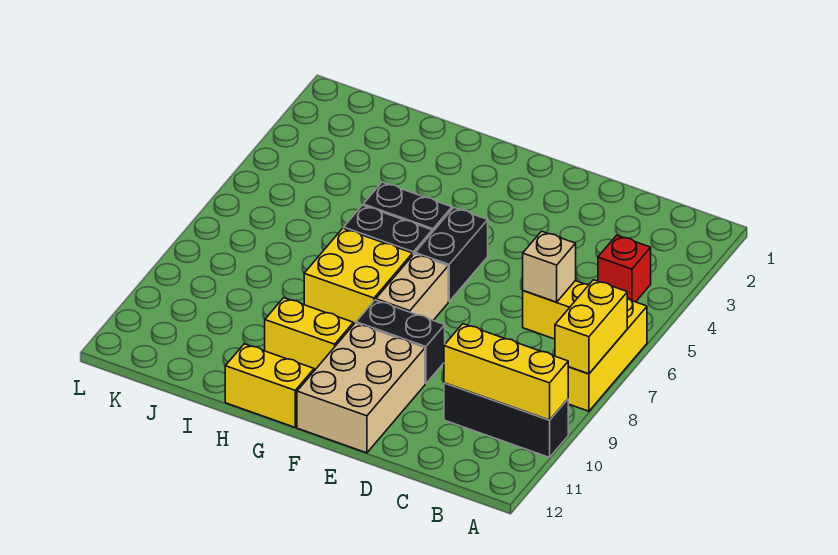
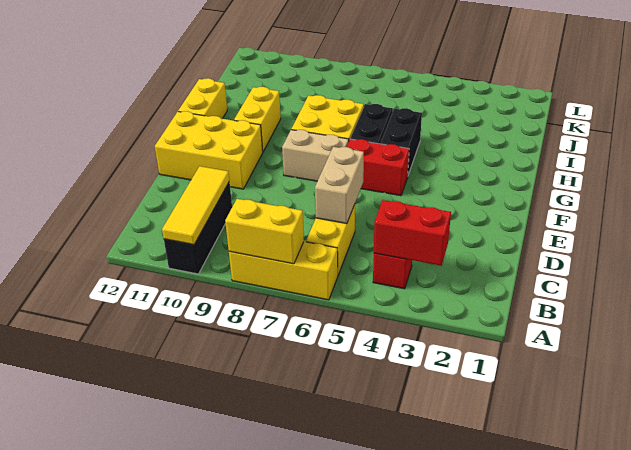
yellow brick A10:C10 level 2 -> yellow tile A10:C10 level 2
none -> red brick B3:B4 level 2
tan brick C6 level 2 -> tan brick C6:D6 level 2
black brick E9:F9 level 1 -> none
tan brick E10:F12 level 1 -> yellow brick E10:F12 level 1
black brick F5:F6 level 1 -> red brick F5:F6 level 1

